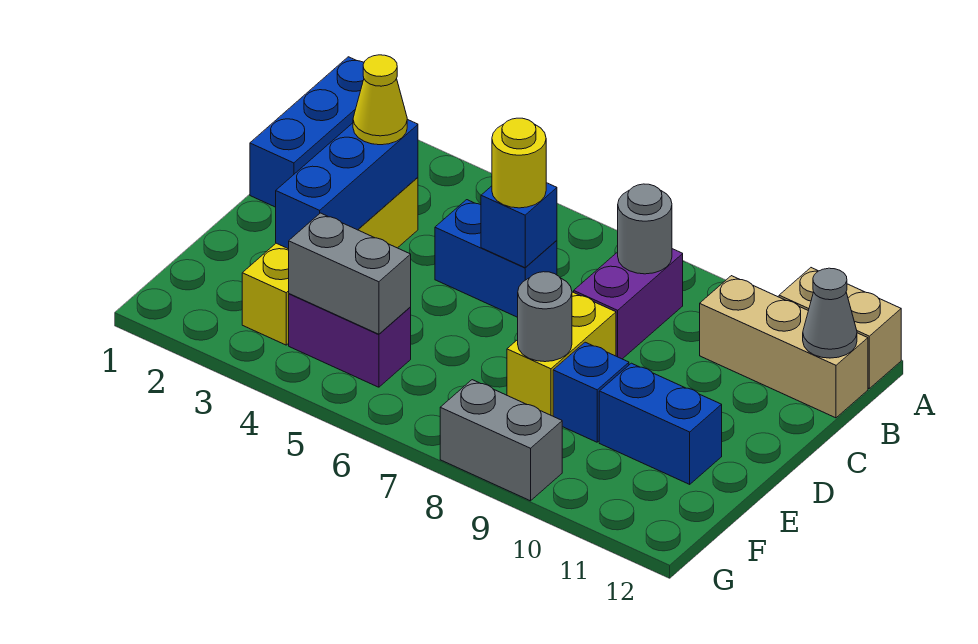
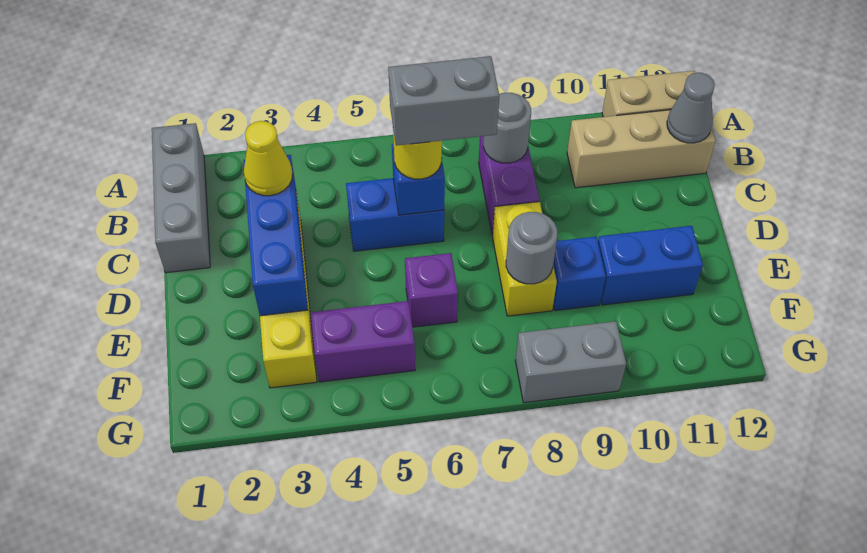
blue brick A1:C1 level 1 -> grey brick A1:C1 level 1
none -> purple brick E6 level 1
grey brick F4:F5 level 2 -> grey brick C6:C7 level 4

